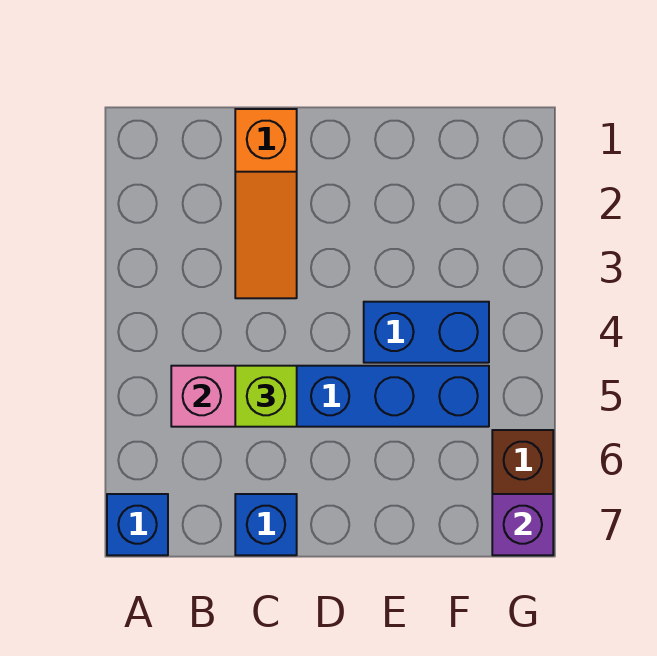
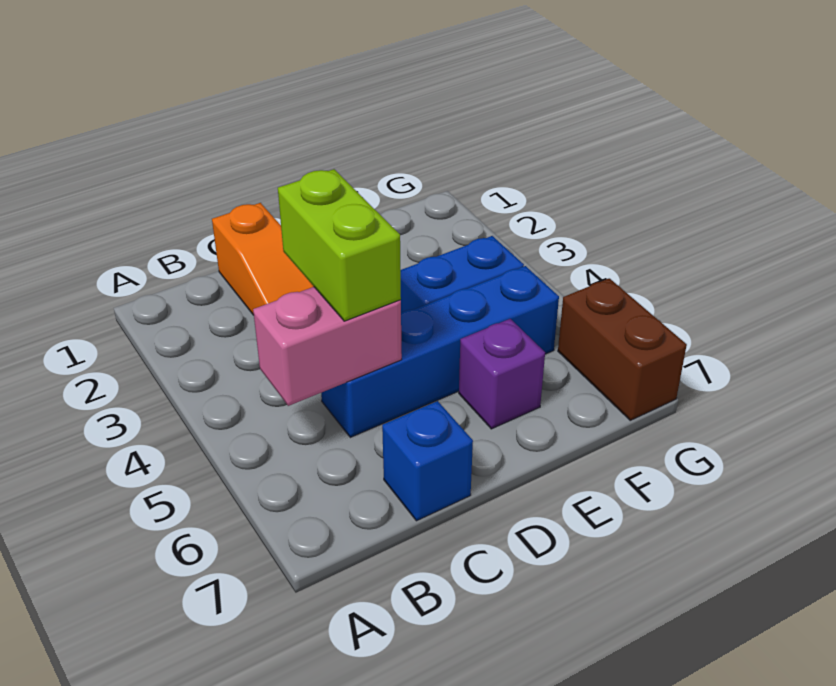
blue brick A7 level 1 -> none
lime brick C5 level 3 -> lime brick C4:C5 level 3
purple brick G7 level 2 -> purple brick E6 level 1

